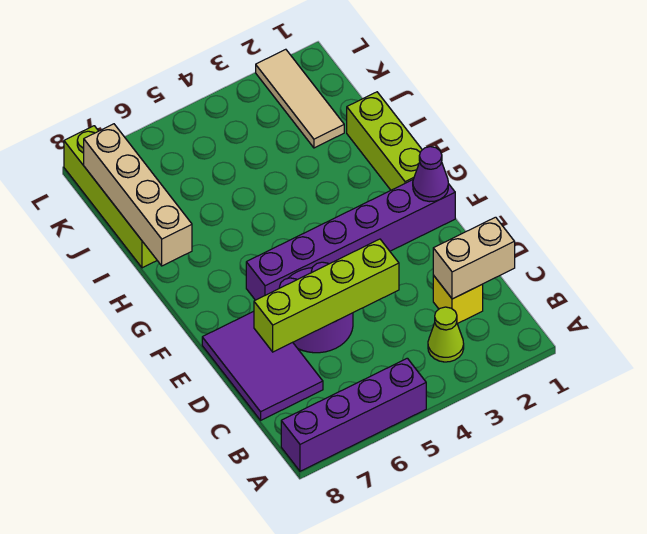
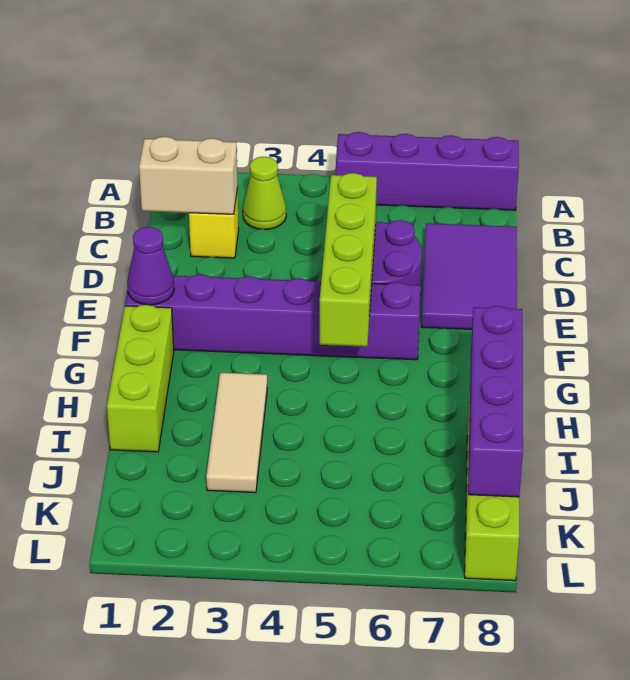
lime brick D4:D7 level 2 -> lime brick D5:G5 level 2
tan brick H8:K8 level 2 -> purple brick H8:K8 level 2
tan tile J2:L2 level 1 -> tan tile H3:J3 level 1

